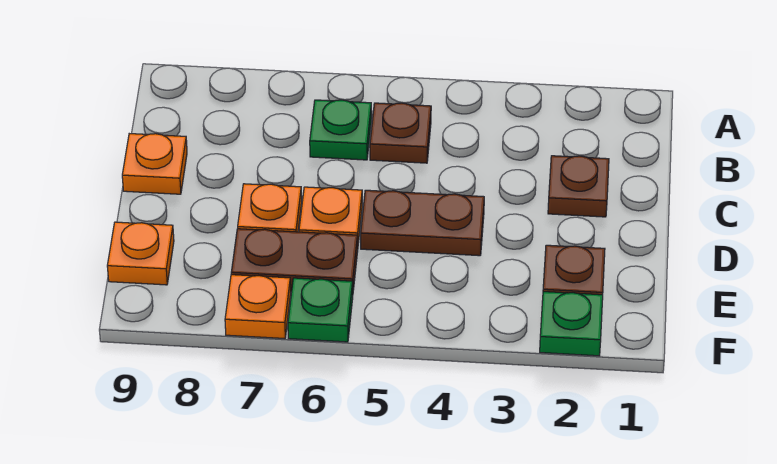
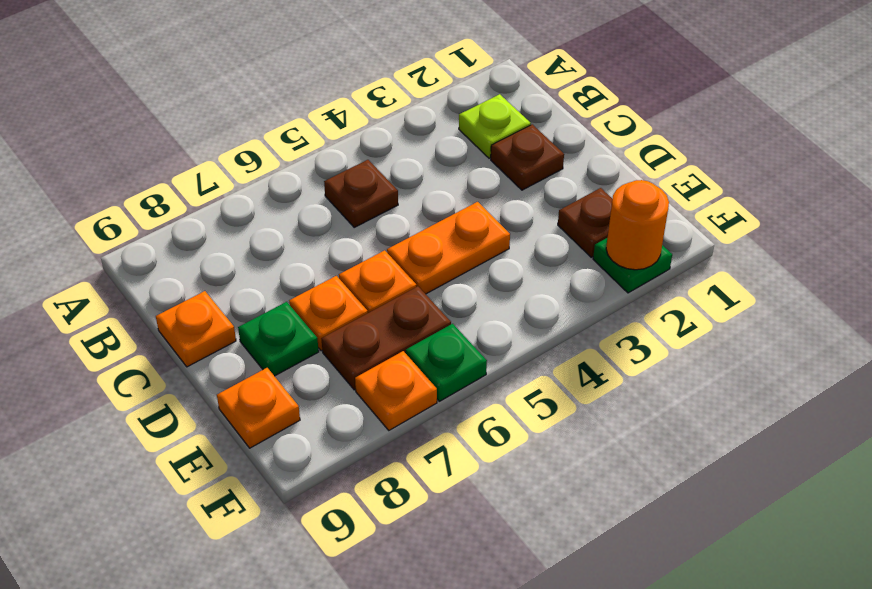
none -> lime plate B2 level 1
green plate B6 level 1 -> green plate D8 level 1
brown plate D4:D5 level 1 -> orange plate D4:D5 level 1
none -> orange round brick F2 level 2

